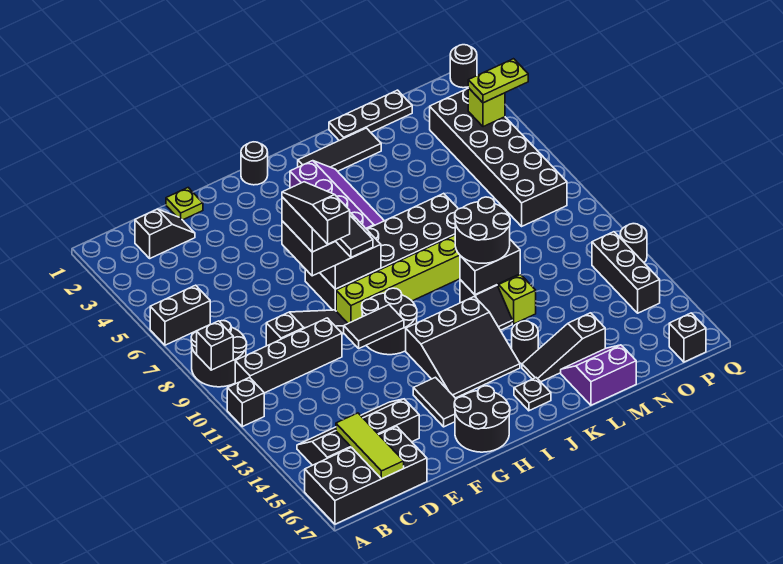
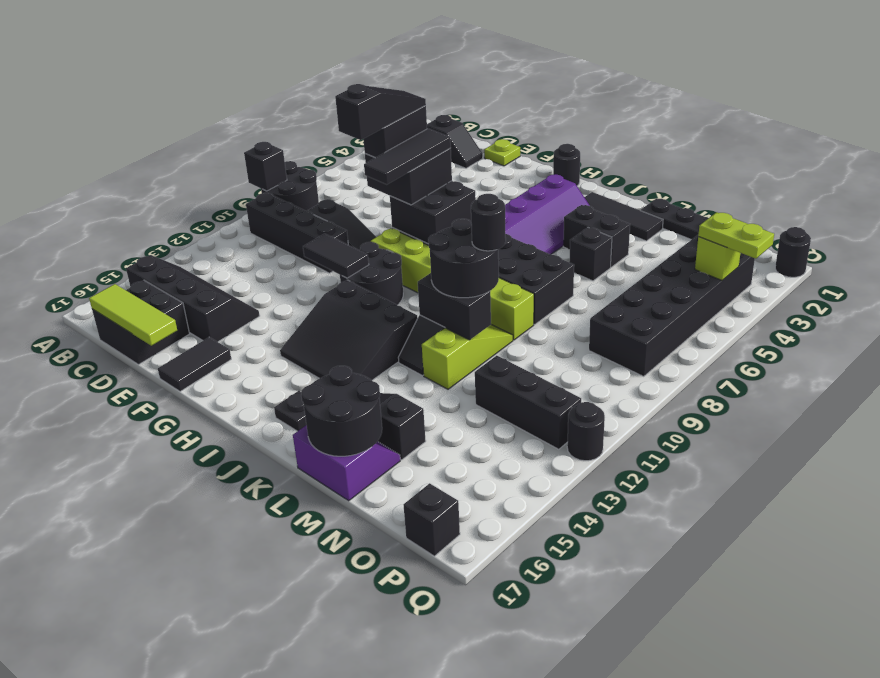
black brick A6:B6 level 1 -> black brick K4:L4 level 1
black brick A11 level 1 -> black brick L5 level 1
black brick A16:D17 level 1 -> black brick C16:D17 level 1
lime tile C15:C17 level 2 -> lime tile C17:E17 level 2
black tile G14:G15 level 1 -> black tile F16:F17 level 1
black round brick G16:H17 level 1 -> black round brick L16:M17 level 2
black round brick K14 level 1 -> black round brick L10 level 4
black brick P12:P14 level 1 -> black brick N12:P12 level 1

